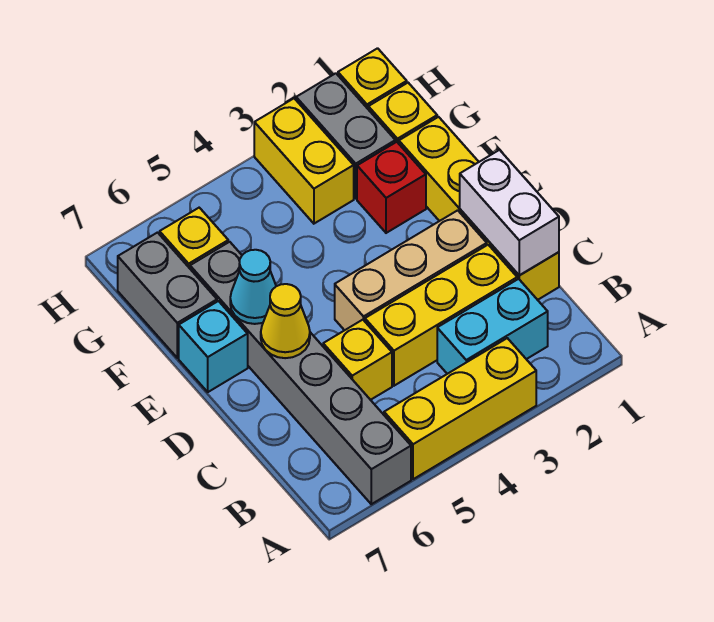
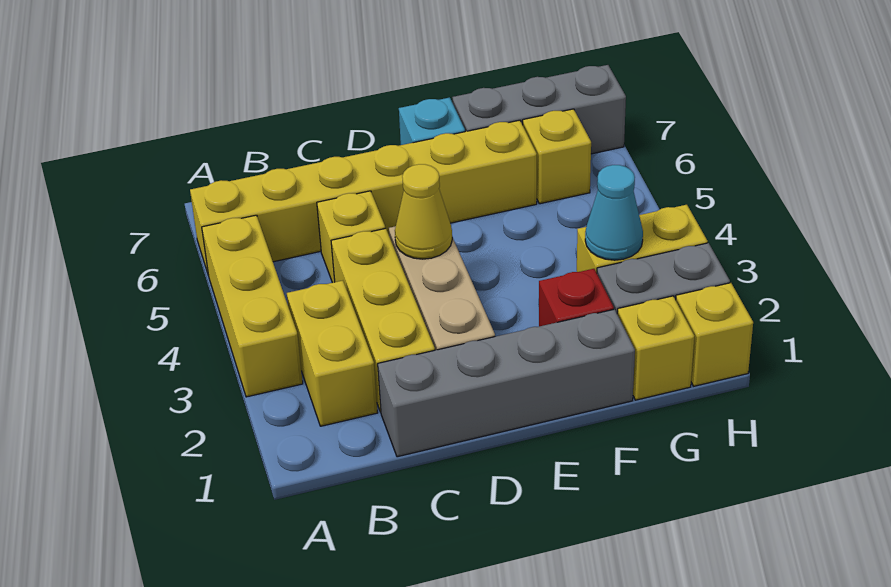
grey brick A6:F6 level 1 -> yellow brick A6:F6 level 1
cyan brick B2:B3 level 1 -> yellow brick B2:B3 level 1
yellow brick C1:F1 level 1 -> grey brick C1:F1 level 1
white brick C1:D1 level 2 -> none
yellow cone D6 level 2 -> yellow cone D4 level 2
cyan cone E6 level 2 -> cyan cone G3 level 2
grey brick F7:G7 level 1 -> grey brick F7:H7 level 1

